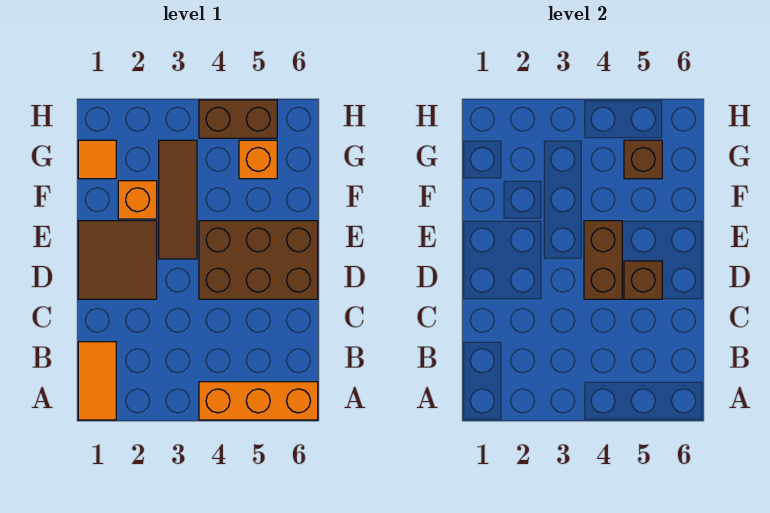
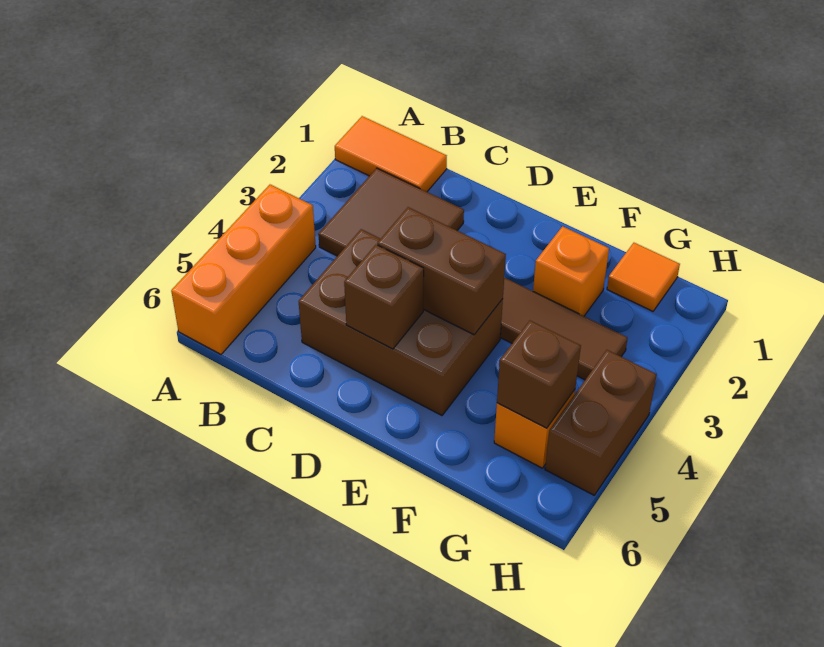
brown tile D1:E2 level 1 -> brown tile B2:C3 level 1
brown brick D4:E6 level 1 -> brown brick C4:E5 level 1

